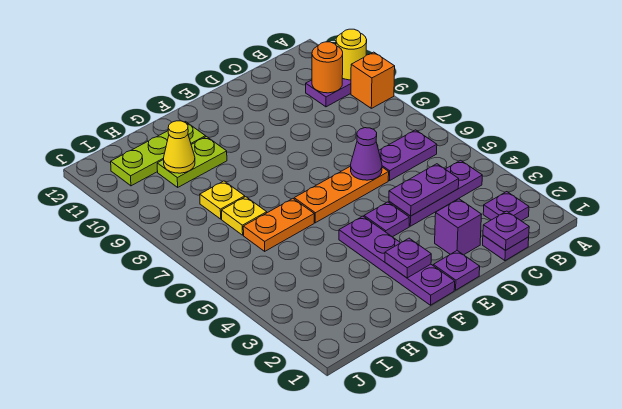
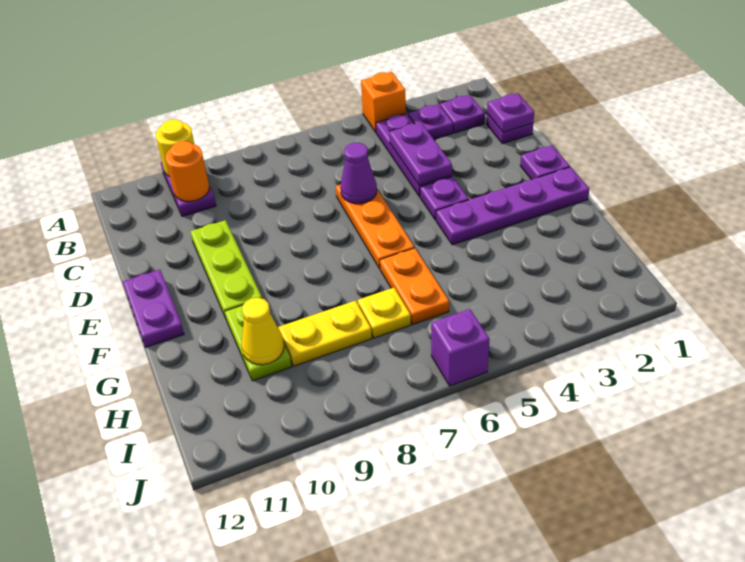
orange brick A9 level 1 -> orange brick A4 level 1
purple plate B6:C6 level 1 -> purple plate E12:F12 level 1
purple brick D2 level 1 -> purple brick J6 level 1
purple plate F2 level 2 -> purple plate B3 level 1
lime plate G11:I11 level 1 -> lime plate D10:F10 level 1
yellow plate H8 level 1 -> yellow plate H8:H9 level 1

